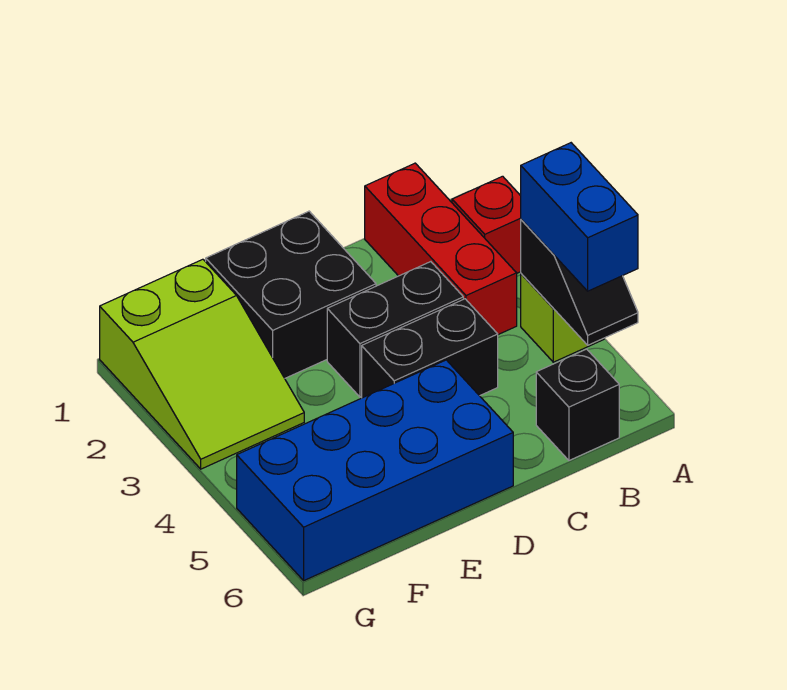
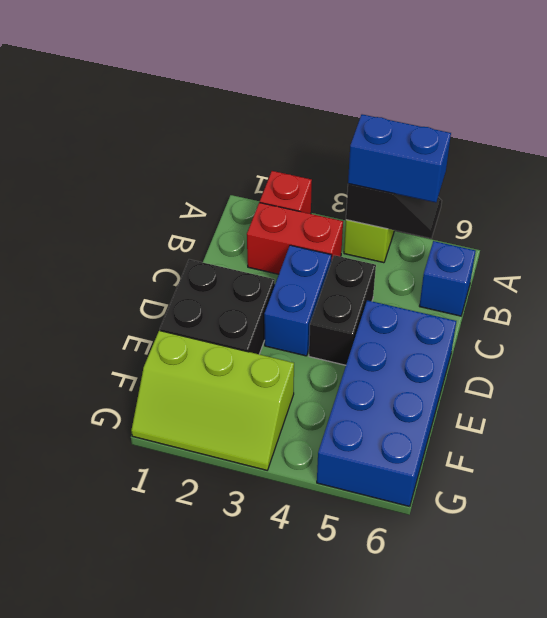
red brick B1:B3 level 1 -> red brick B2:B3 level 1
black brick B6 level 1 -> blue brick B6 level 1
black brick C3:D3 level 1 -> blue brick C3:D3 level 1
lime slope F1:G3 level 1 top 1 -> lime slope F1:G3 level 1 top F

